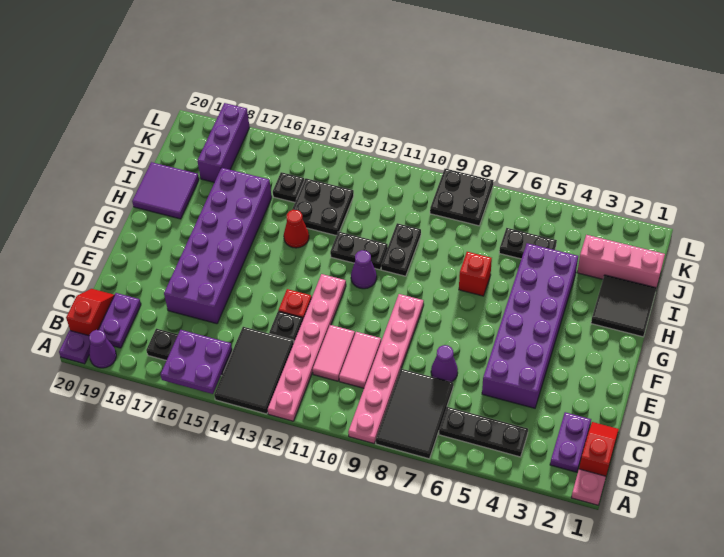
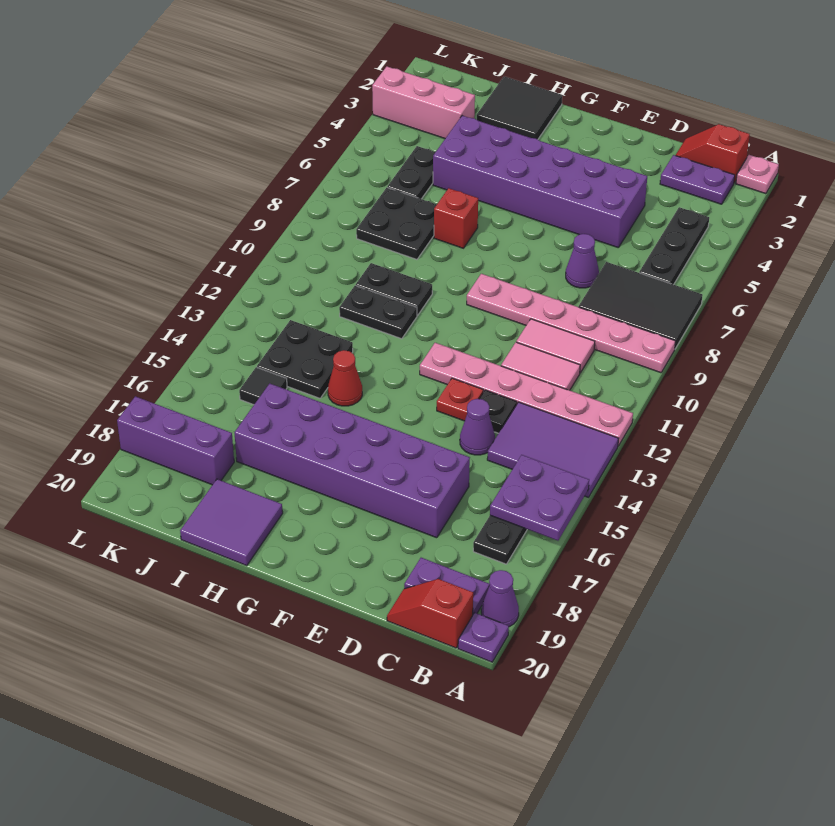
black tile A13:C14 level 1 -> purple tile A13:C14 level 1
purple cone G11 level 1 -> purple cone D14 level 1
black plate H11:H12 level 1 -> black plate H11:I11 level 1
pink brick J1:J3 level 1 -> pink brick J3:L3 level 1
black plate J15 level 1 -> black tile J15 level 1
black plate K8:L9 level 1 -> black plate I7:J8 level 1

